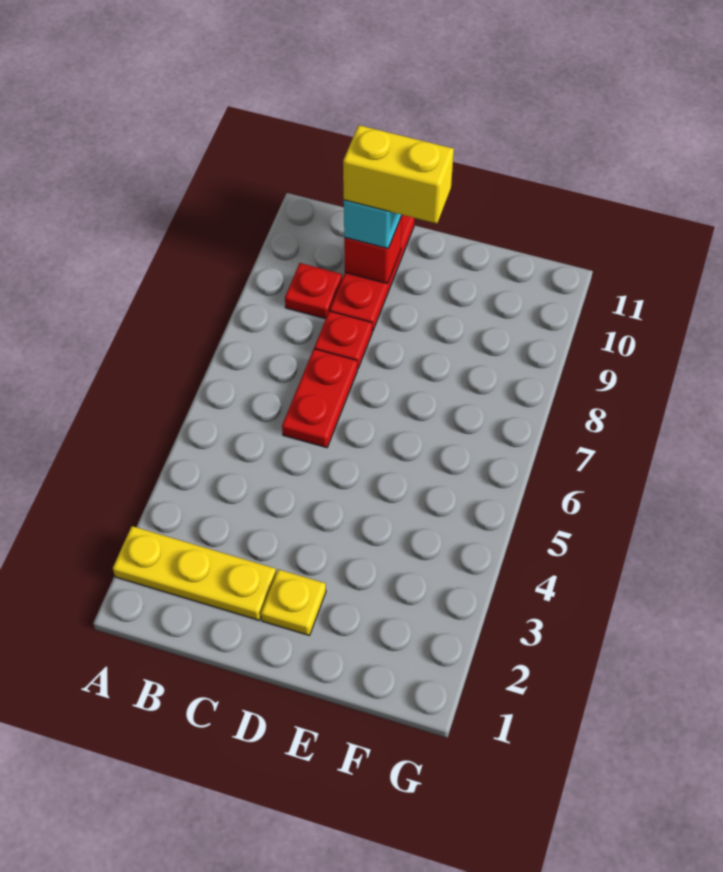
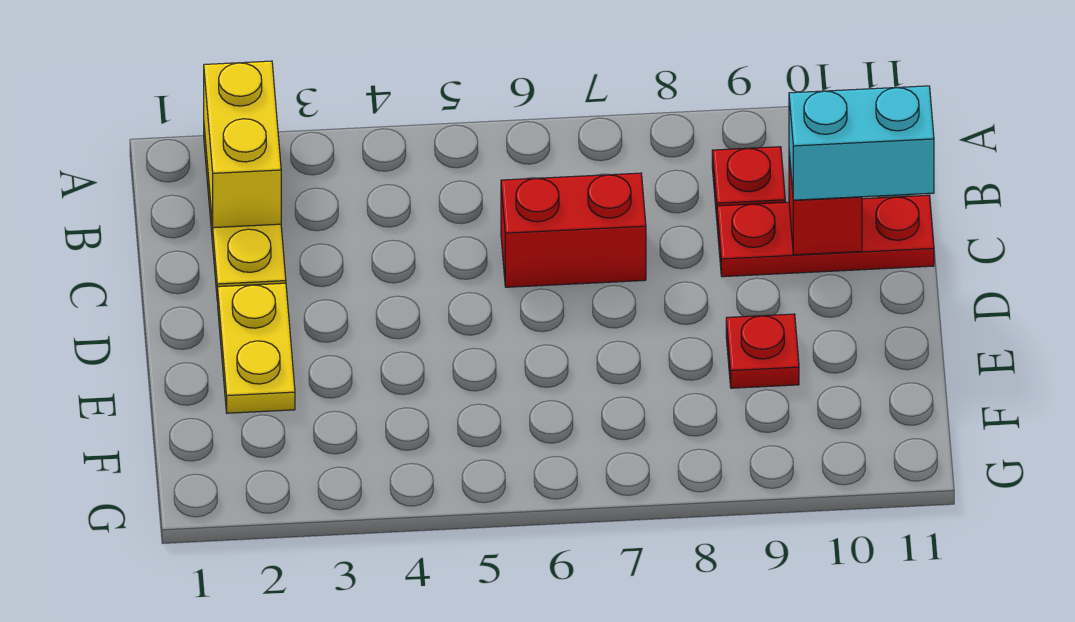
red plate C6:C7 level 1 -> red brick C6:C7 level 1
red plate C8 level 1 -> red plate E9 level 1
yellow brick C10:D10 level 4 -> yellow brick A2:B2 level 2
yellow plate D2 level 1 -> yellow plate D2:E2 level 1

